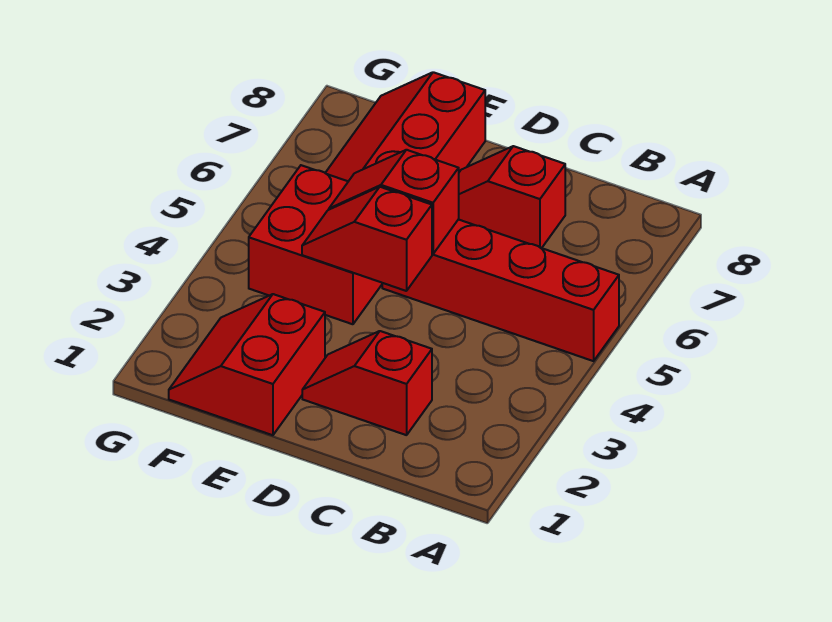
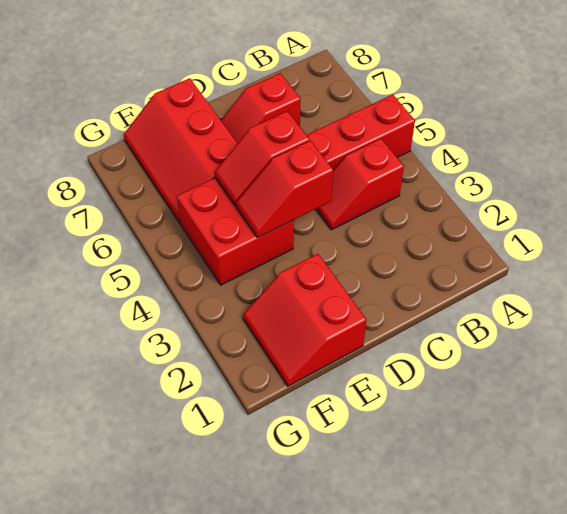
red slope C2:D2 level 1 top C -> red slope B4:C4 level 1 top B

